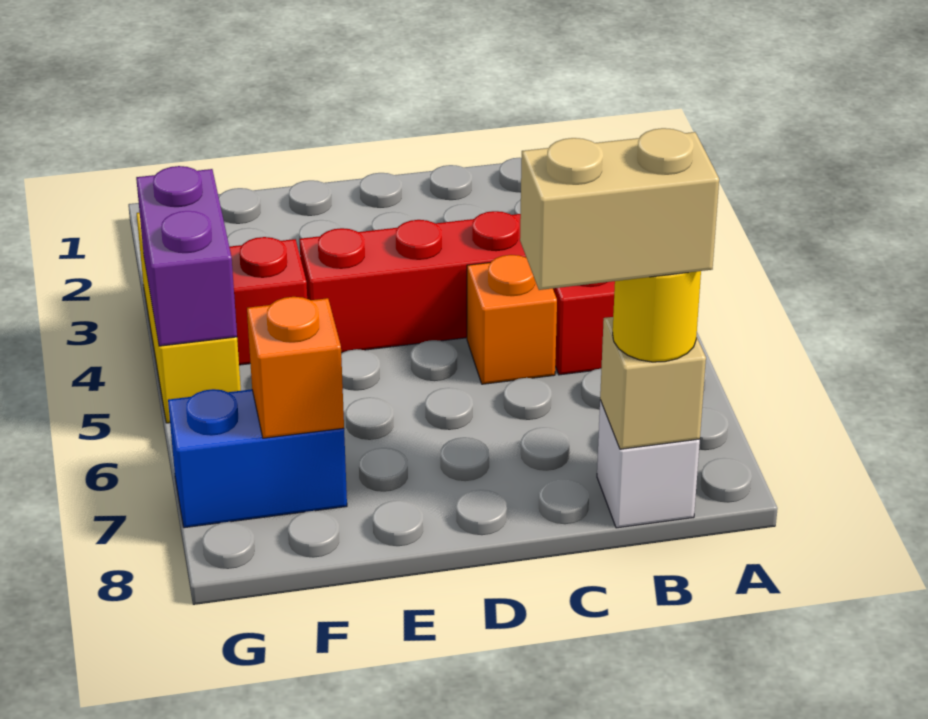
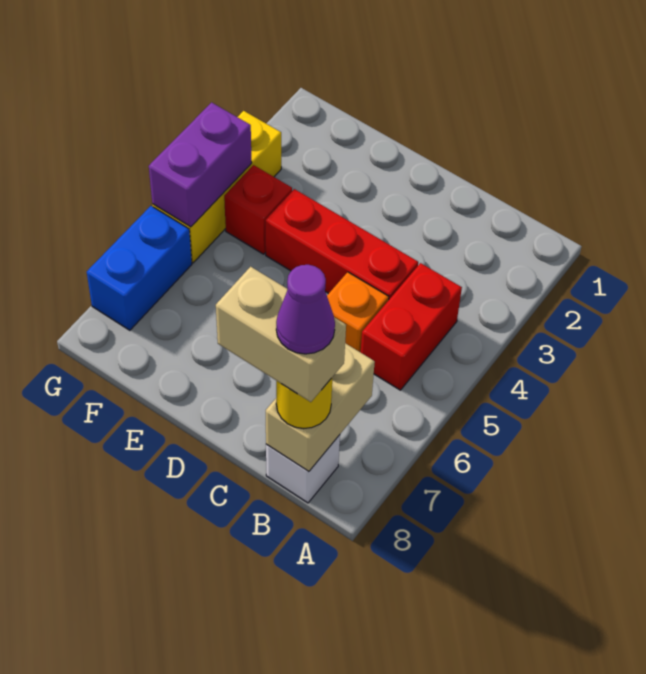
tan brick B8 level 2 -> tan brick B7:B8 level 2
none -> purple cone B8 level 5
blue brick F7:G7 level 1 -> blue brick G6:G7 level 1
orange brick F7 level 2 -> none

